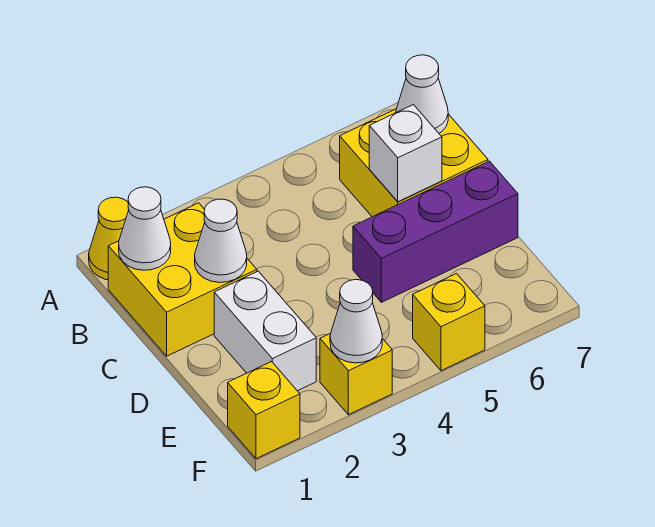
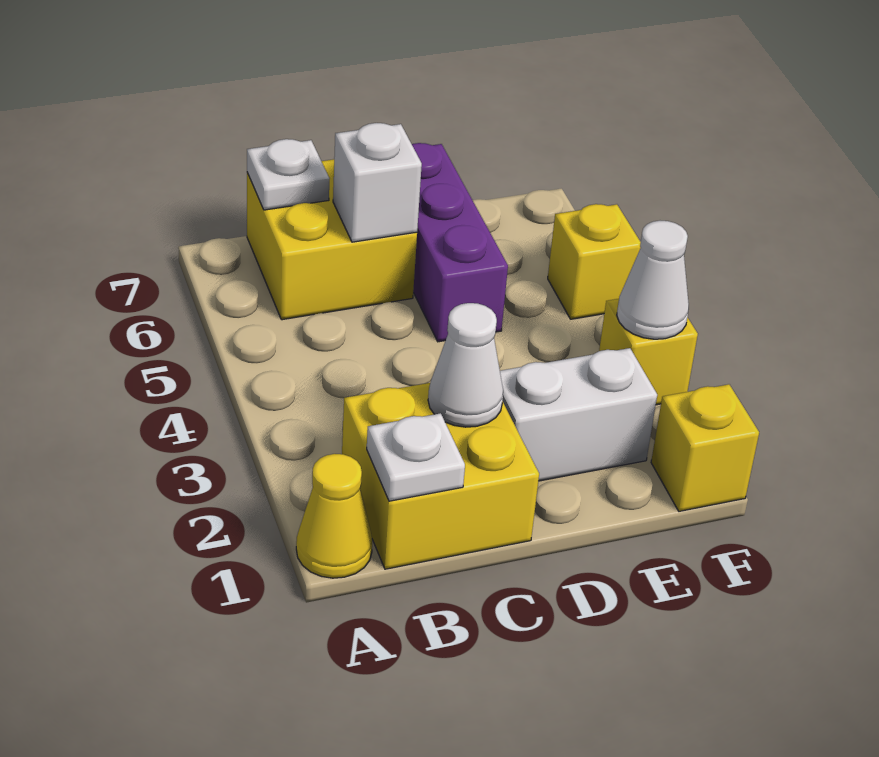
white cone B1 level 2 -> white plate B1 level 2
white cone B7 level 2 -> white plate B7 level 2

